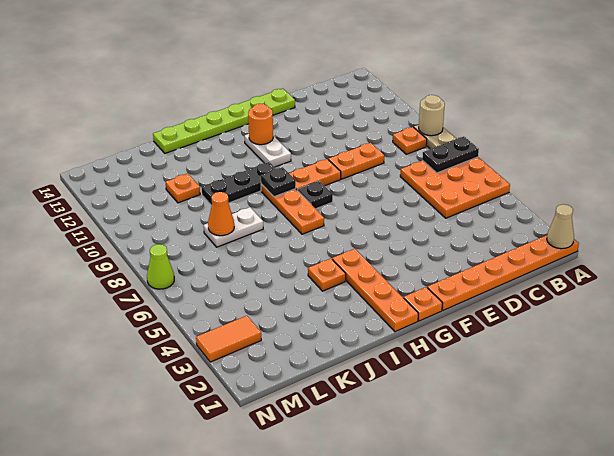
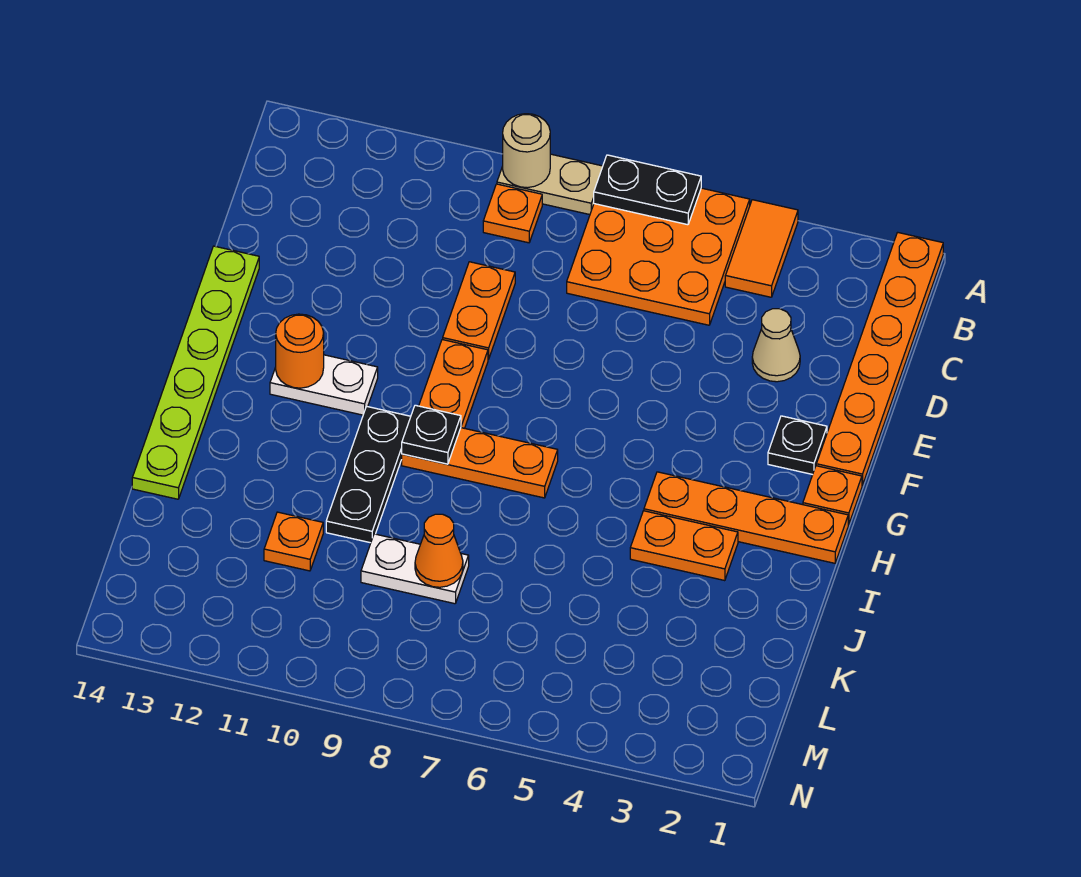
tan cone A1 level 2 -> tan cone D3 level 1
black plate A7:B7 level 2 -> black plate A6:A7 level 2
black plate G8 level 1 -> black plate F2 level 1
orange plate I4 level 1 -> orange plate I3:I4 level 1
white plate J8:K8 level 1 -> white plate K8:K9 level 1
orange tile M3:N3 level 1 -> orange tile A4:B4 level 1
lime cone N7 level 1 -> none

